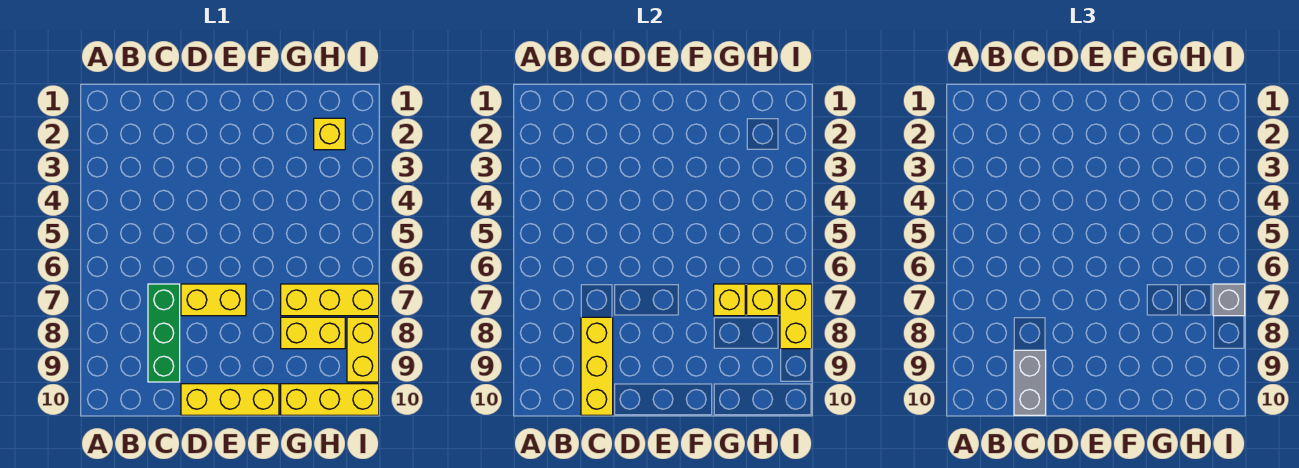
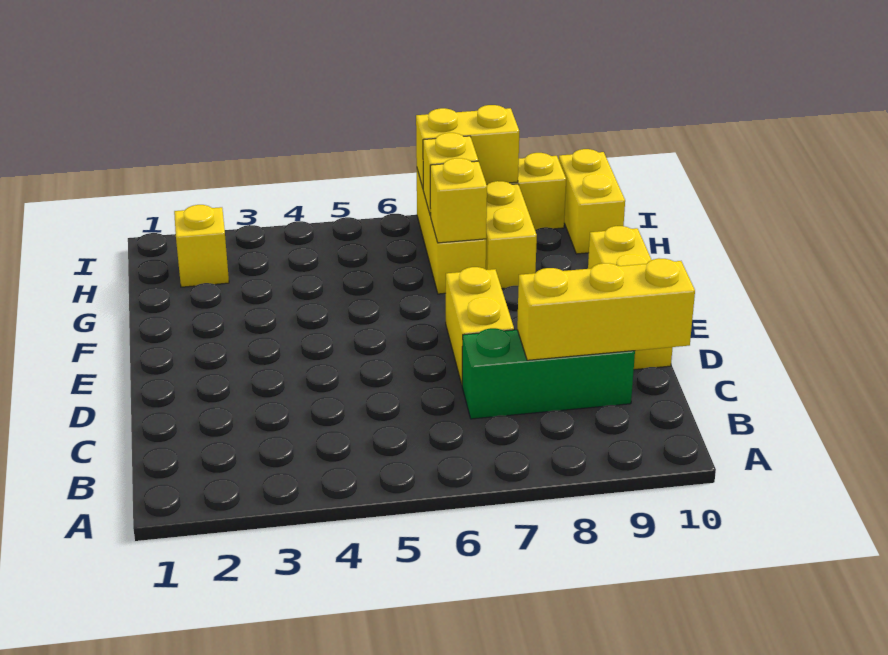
grey brick C9:C10 level 3 -> none
yellow brick G10:I10 level 1 -> yellow brick H10:I10 level 1
grey brick I7 level 3 -> none

